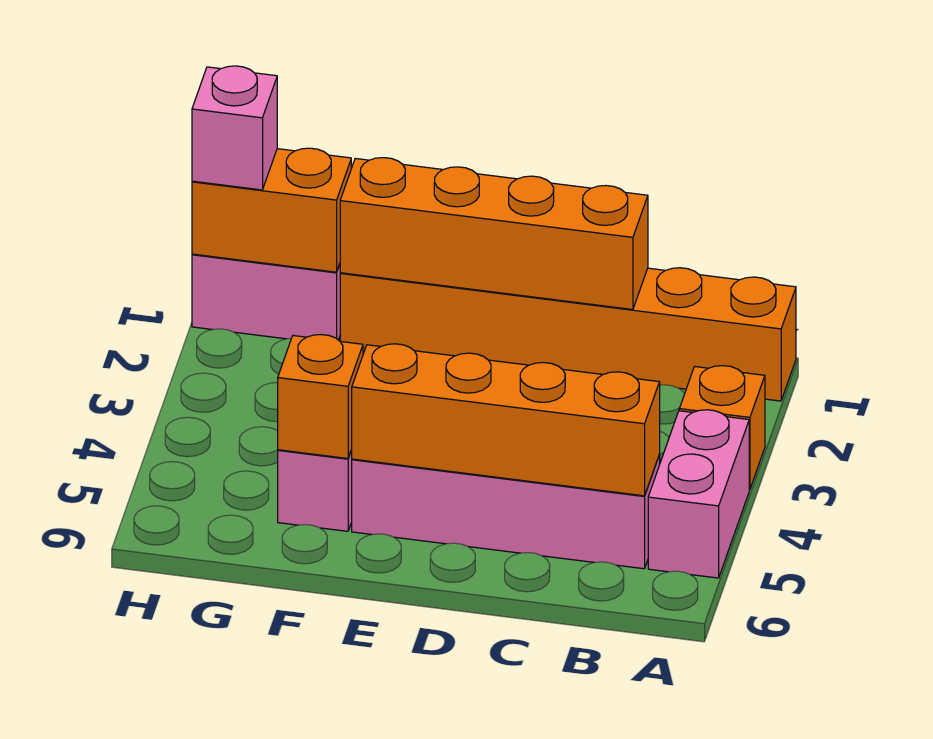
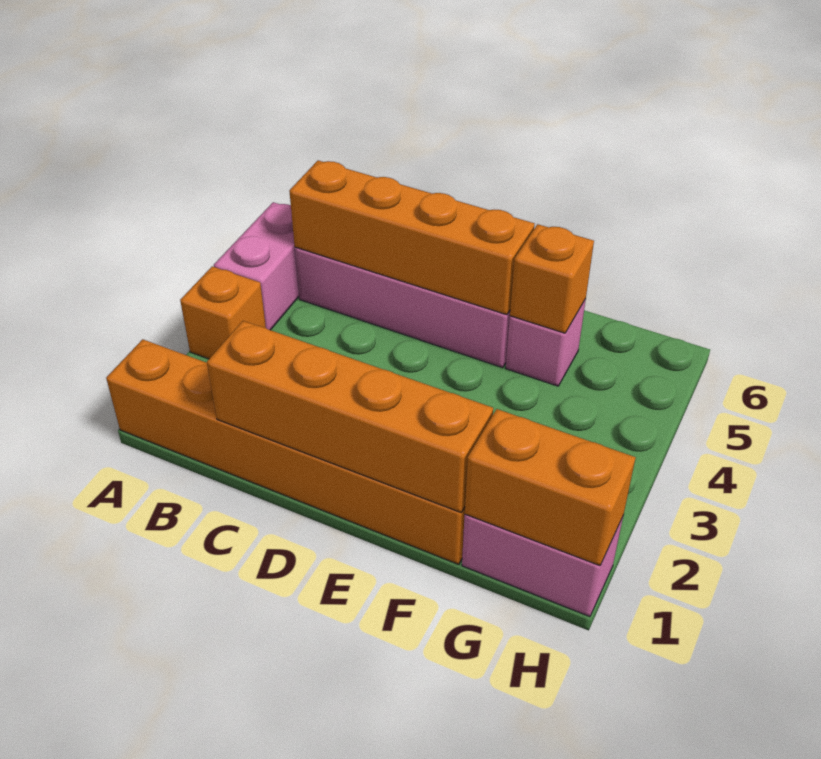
pink brick H1 level 3 -> none

